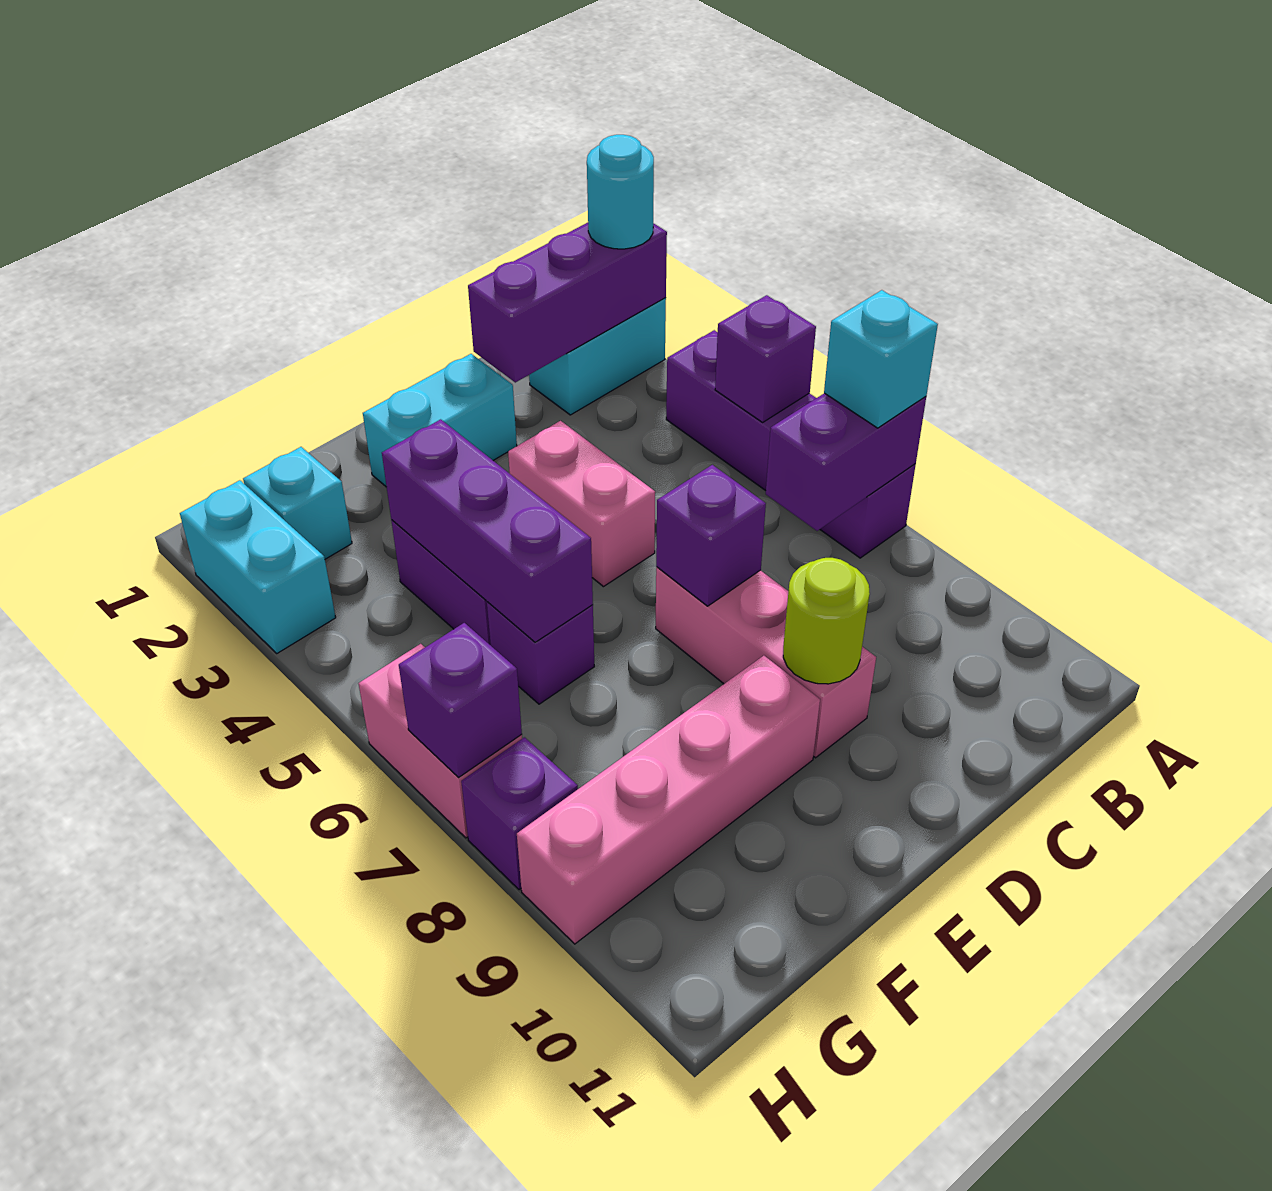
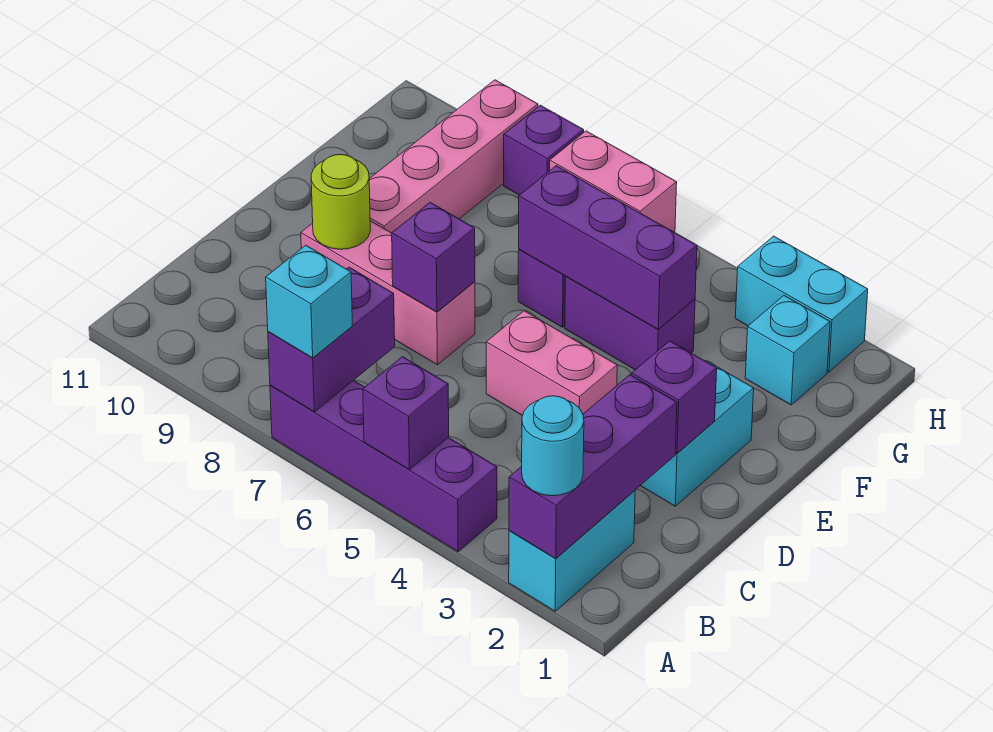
purple brick H7 level 2 -> purple brick D2 level 2

